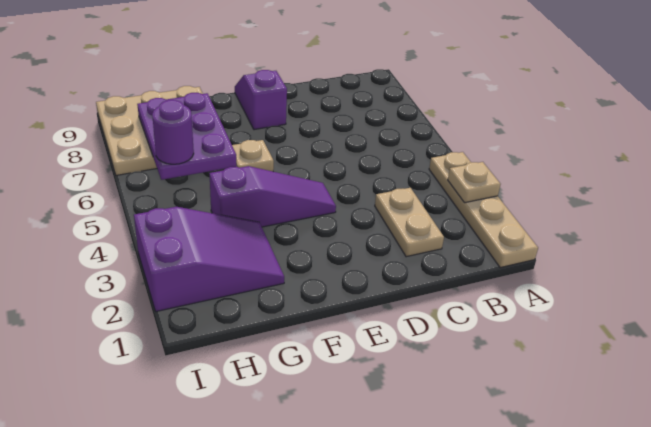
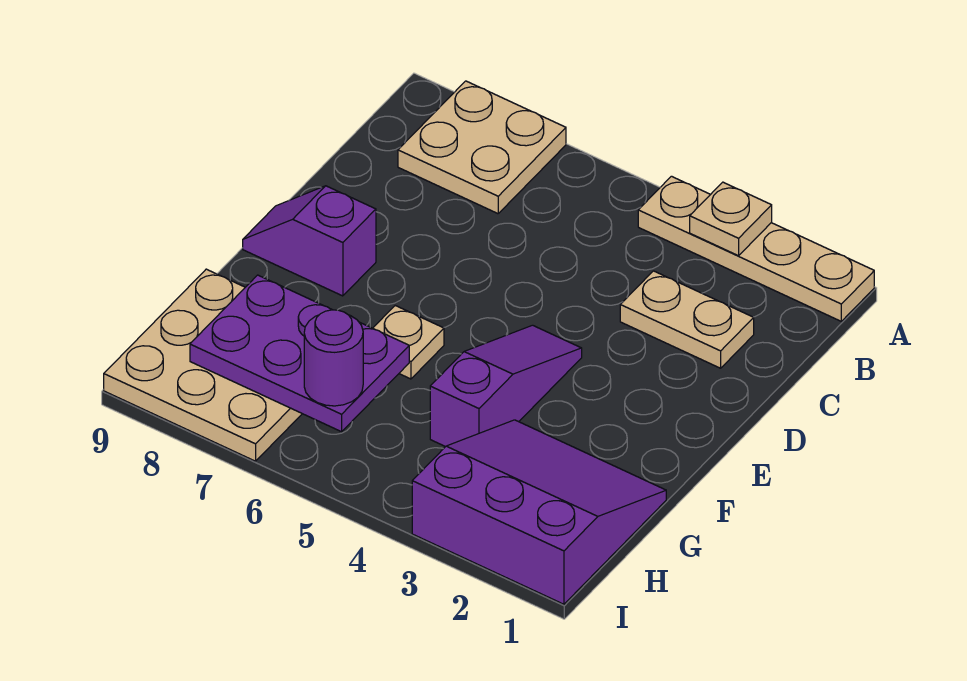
none -> tan plate A7:B8 level 1
purple slope G2:I3 level 1 top I -> purple slope G1:I3 level 1 top I

